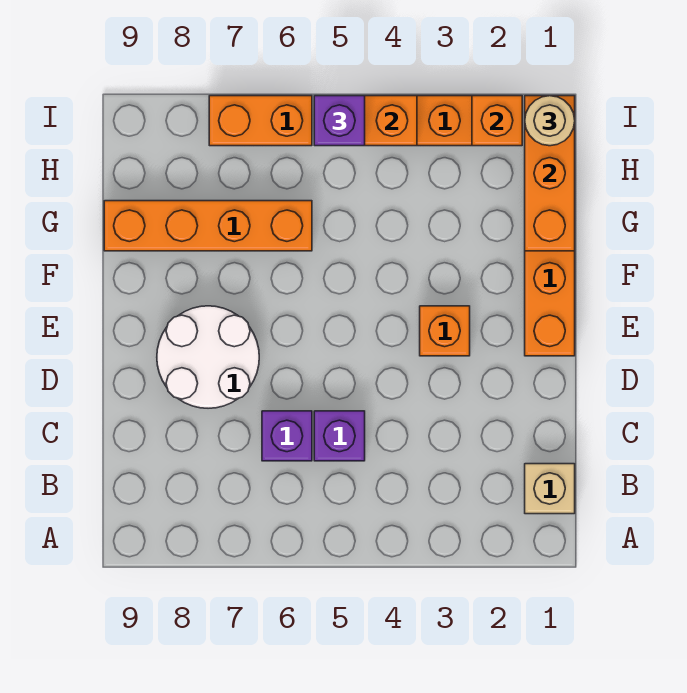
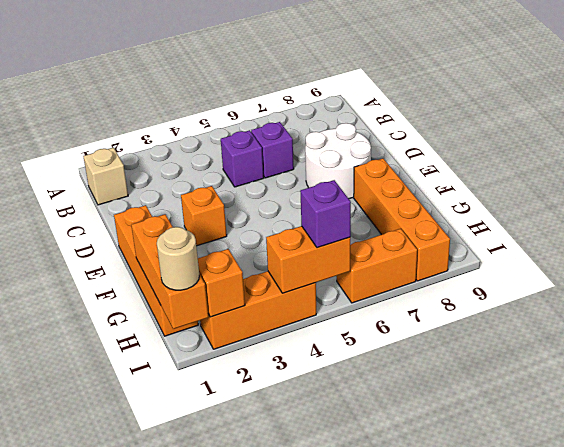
orange brick G6:G9 level 1 -> orange brick F8:I8 level 1

